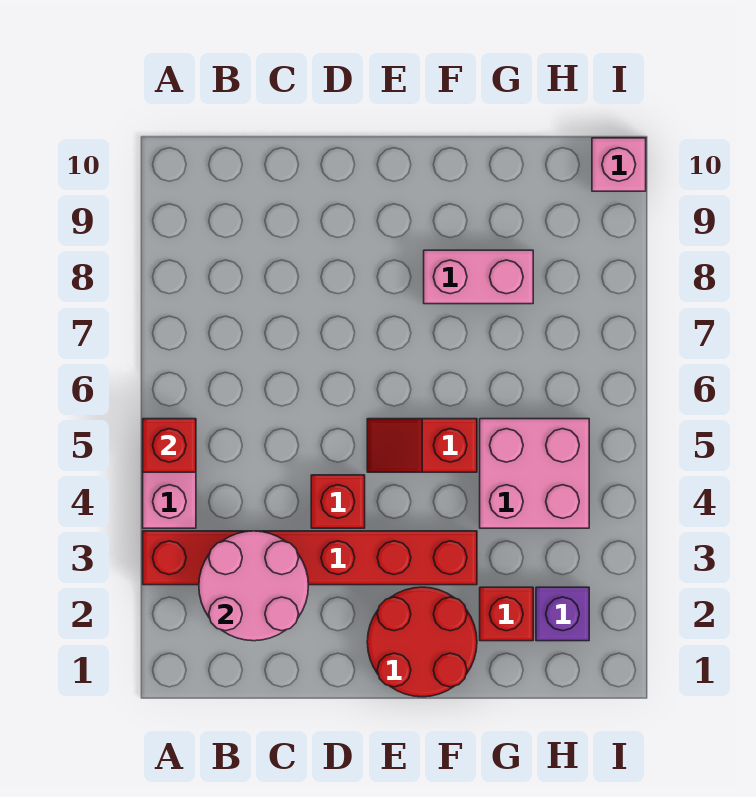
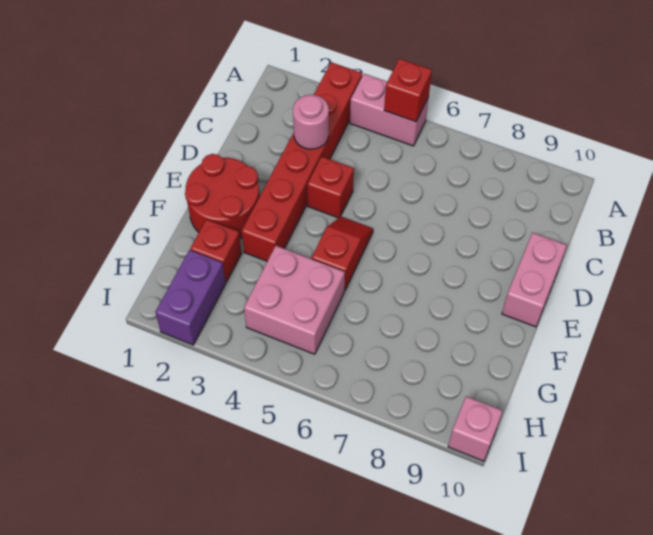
pink round brick B2:C3 level 2 -> pink round brick C3 level 2
pink brick F8:G8 level 1 -> pink brick D10:E10 level 1
purple brick H2 level 1 -> purple brick H2:I2 level 1

